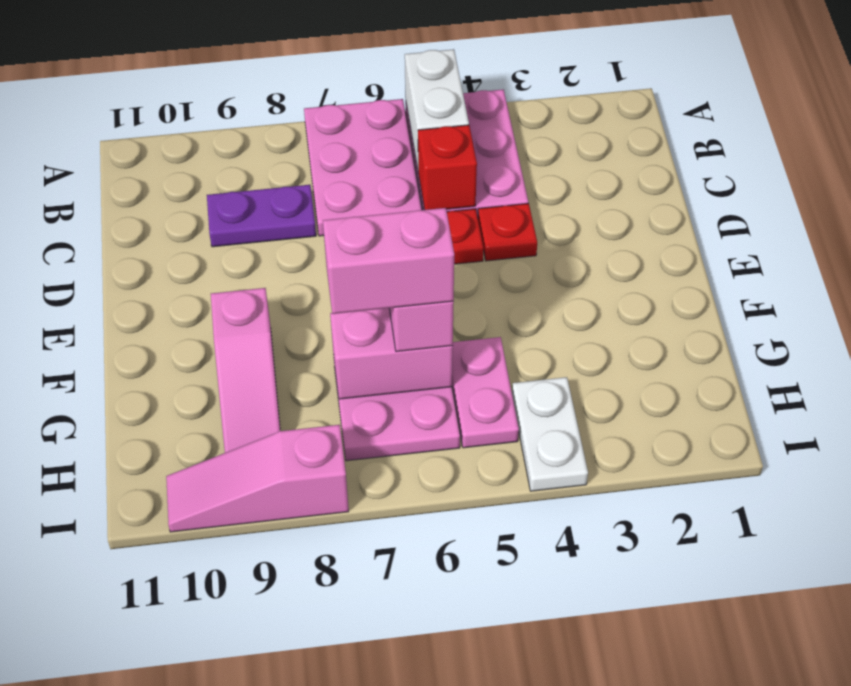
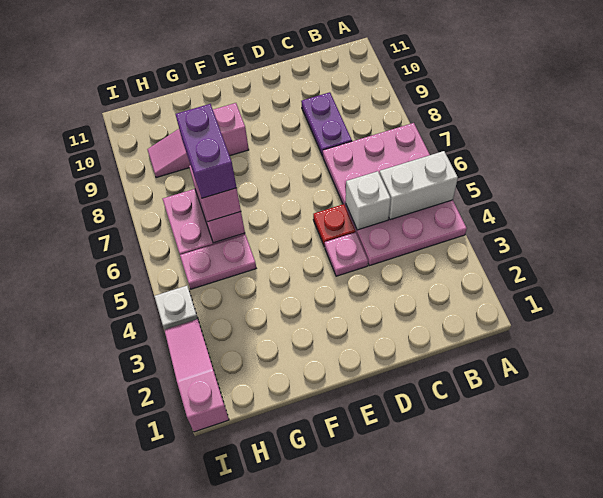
red brick C5 level 2 -> white brick C5 level 2
red plate D4 level 1 -> pink plate D4 level 1
pink brick G6:G7 level 4 -> purple brick G6:G7 level 4
white plate H4:I4 level 1 -> white plate I4 level 1
pink slope I8:I10 level 1 top 8 -> pink slope I1:I3 level 1 top 1

